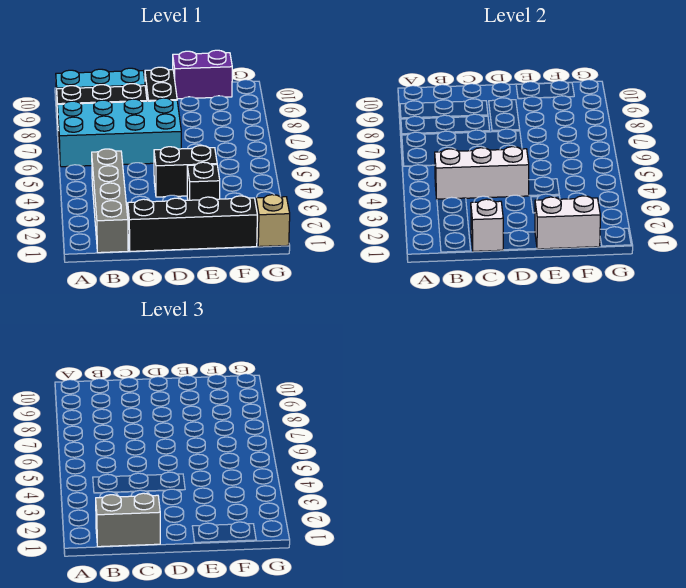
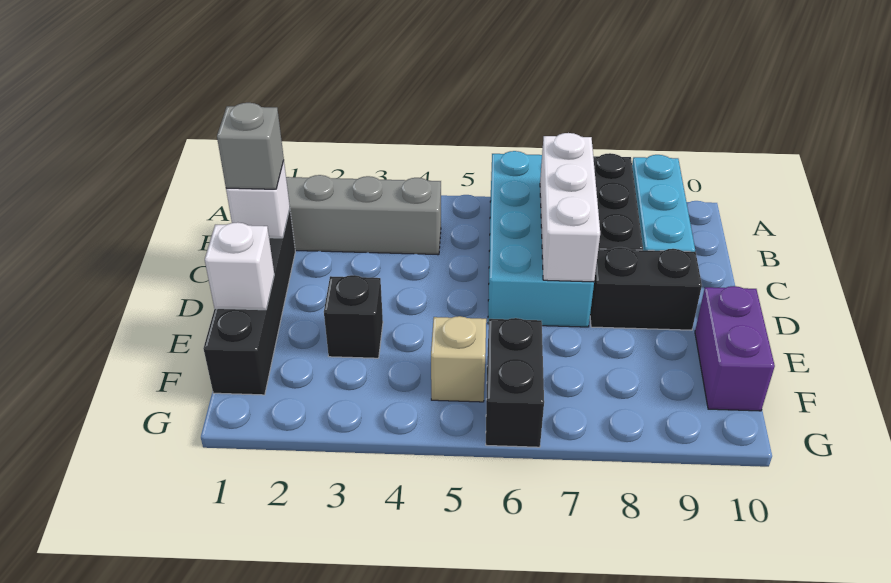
grey brick B1:C1 level 3 -> grey brick C1 level 3
white brick B4:D4 level 2 -> white brick B7:D7 level 2
black brick D4:E4 level 1 -> black brick F6:G6 level 1
white brick E1:F1 level 2 -> white brick E1 level 2
tan brick G1 level 1 -> tan brick F5 level 1

